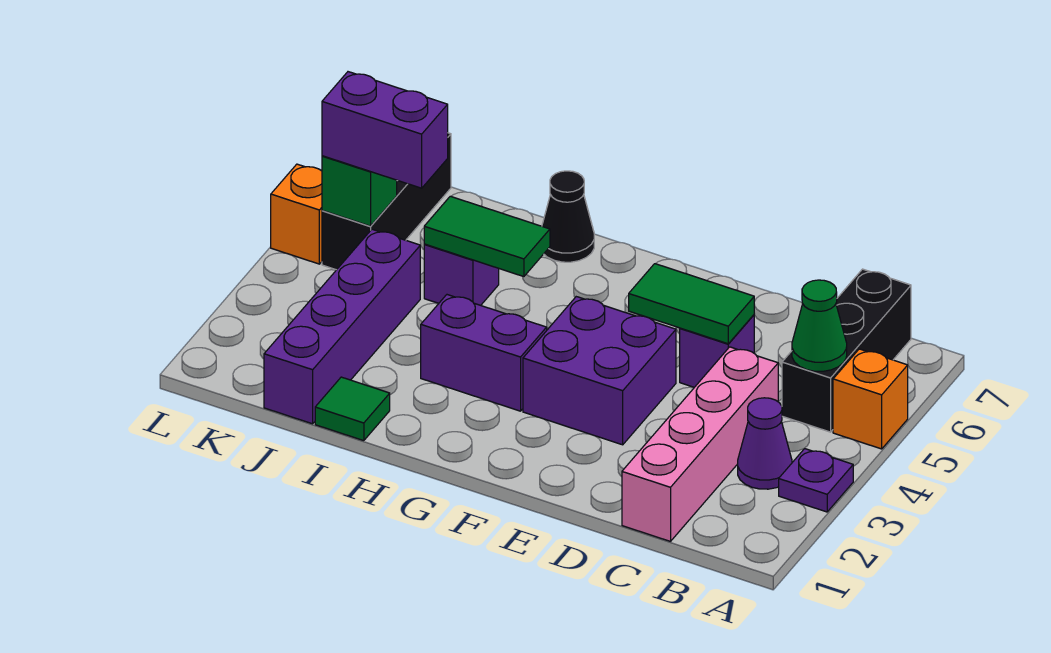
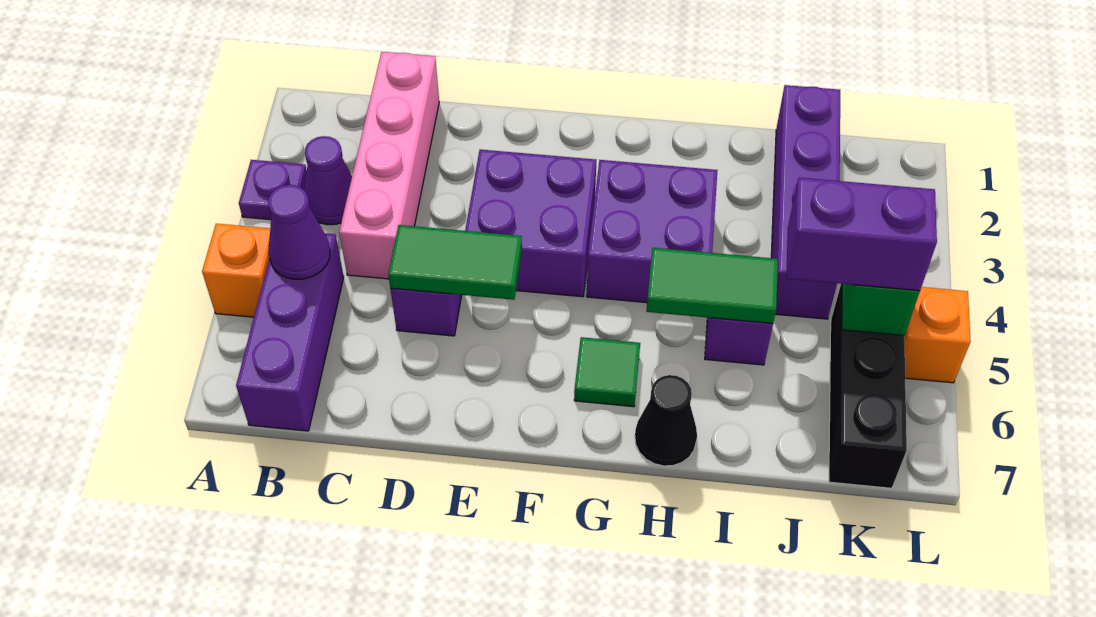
black brick B5:B7 level 1 -> purple brick B5:B7 level 1
green cone B5 level 2 -> purple cone B5 level 2
purple brick G3:H3 level 1 -> purple brick G3:H4 level 1
green tile I1 level 1 -> green tile G6 level 1

